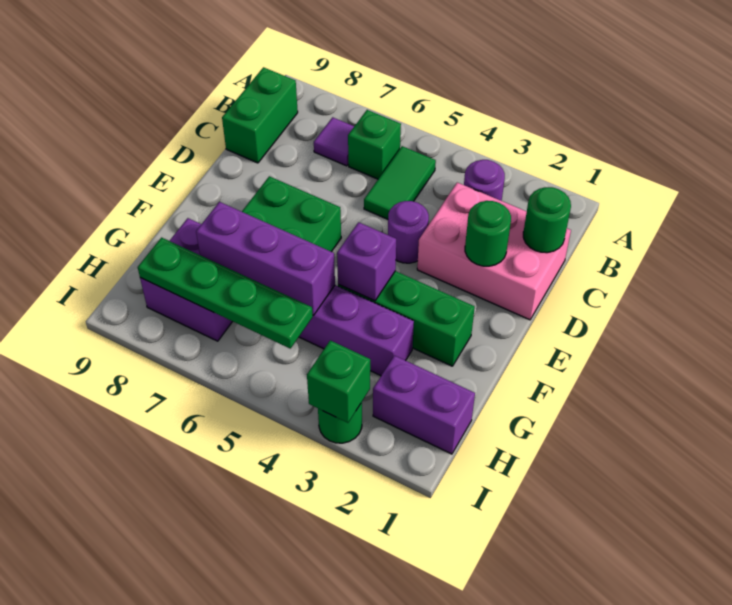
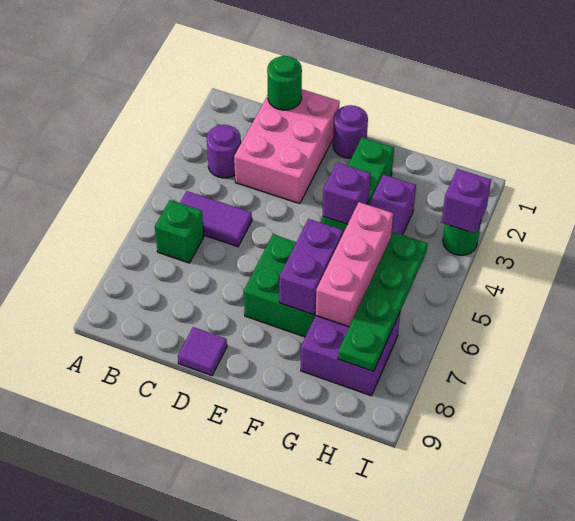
green tile B5:C5 level 1 -> purple tile B5:C5 level 1
purple tile B7 level 1 -> purple tile D9 level 1
green brick B9:C9 level 1 -> none
green round brick D2 level 2 -> none
purple round brick D4 level 1 -> purple round brick E1 level 1
purple brick G5:G7 level 2 -> pink brick G5:G7 level 2
purple brick H1:H2 level 1 -> purple brick F6:F7 level 2
green brick I3 level 2 -> purple brick I3 level 2

